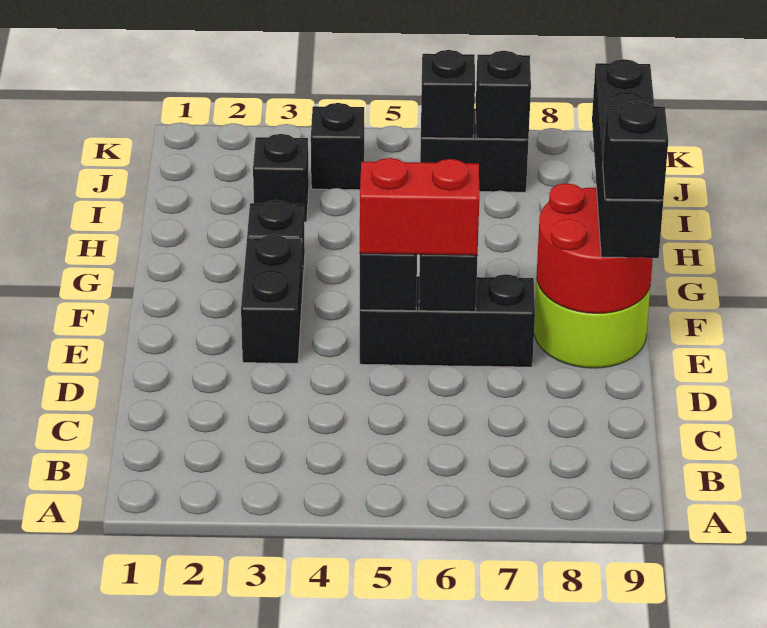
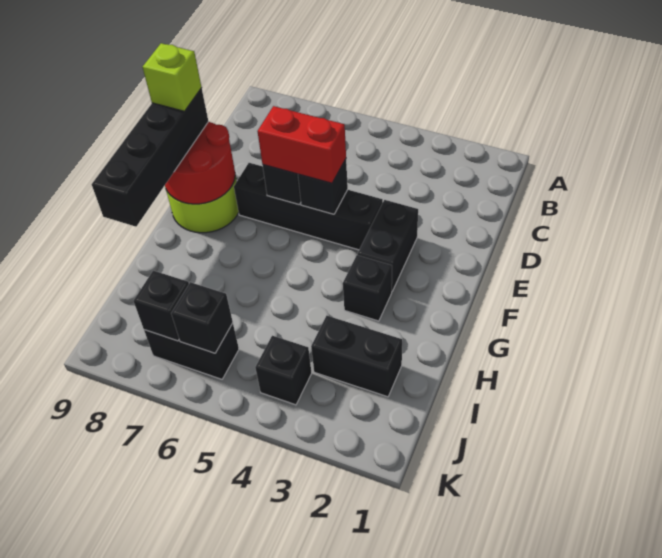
black brick E5:E7 level 1 -> black brick E4:E7 level 1
black brick E9 level 4 -> lime brick E9 level 4
black brick I3 level 1 -> black brick I2:I3 level 1

